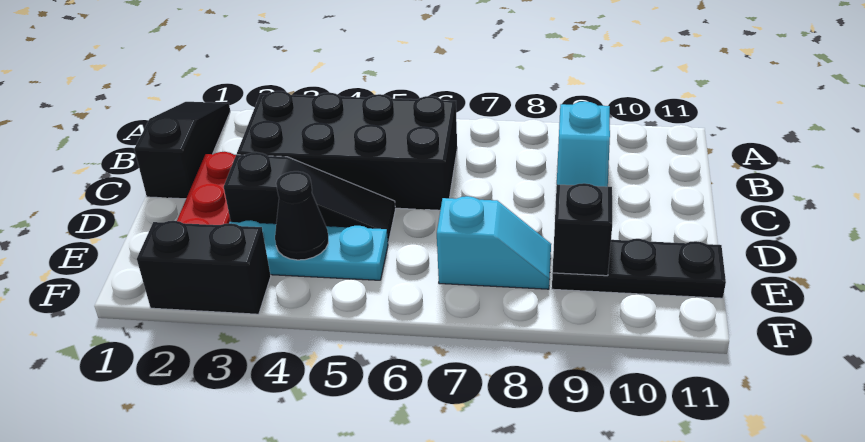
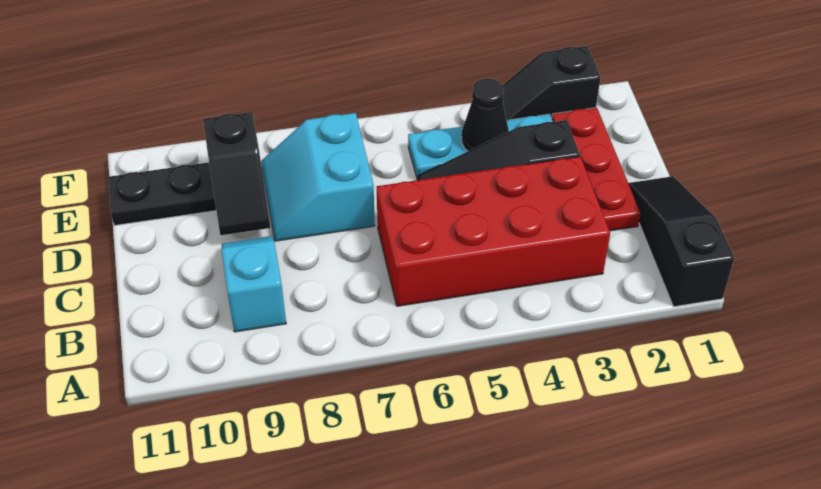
black slope A1:C1 level 1 top C -> black slope A1:C1 level 1 top A
black brick B3:C6 level 1 -> red brick B3:C6 level 1
cyan slope E7:E8 level 1 top 7 -> cyan slope D7:E8 level 1 top 7
black brick F2:F3 level 1 -> black slope F2:F3 level 1 top 2

